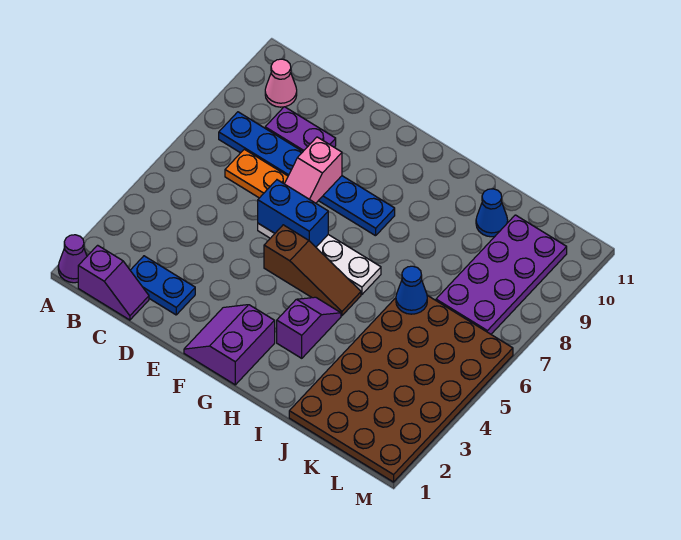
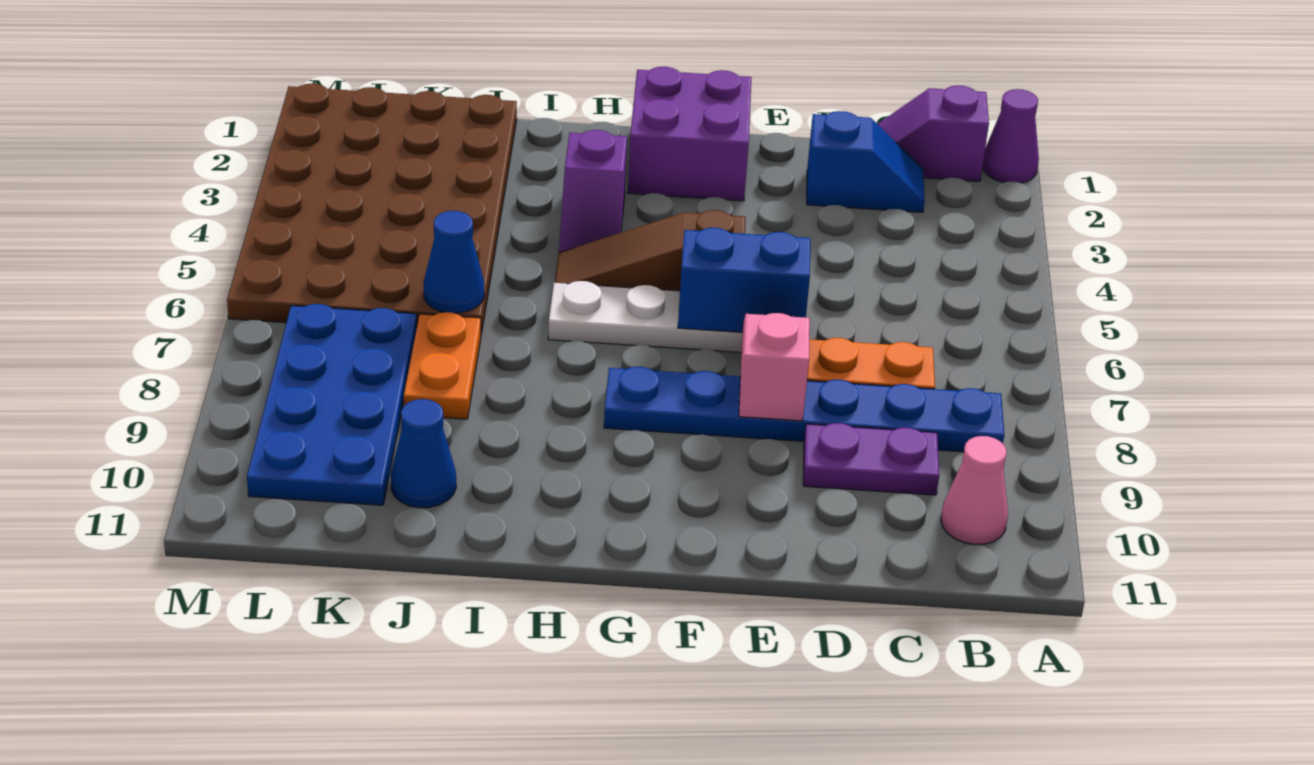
blue plate C2:D2 level 1 -> blue slope C2:D2 level 1 top D
purple slope F1:G2 level 1 top G -> purple brick F1:G2 level 1
none -> orange plate J7:J8 level 1
purple plate K7:L10 level 1 -> blue plate K7:L10 level 1

